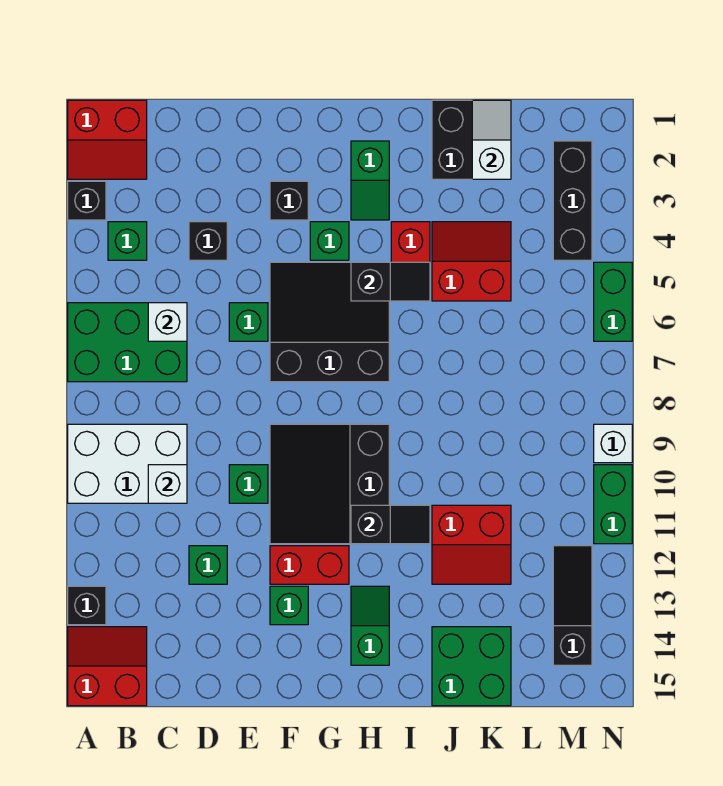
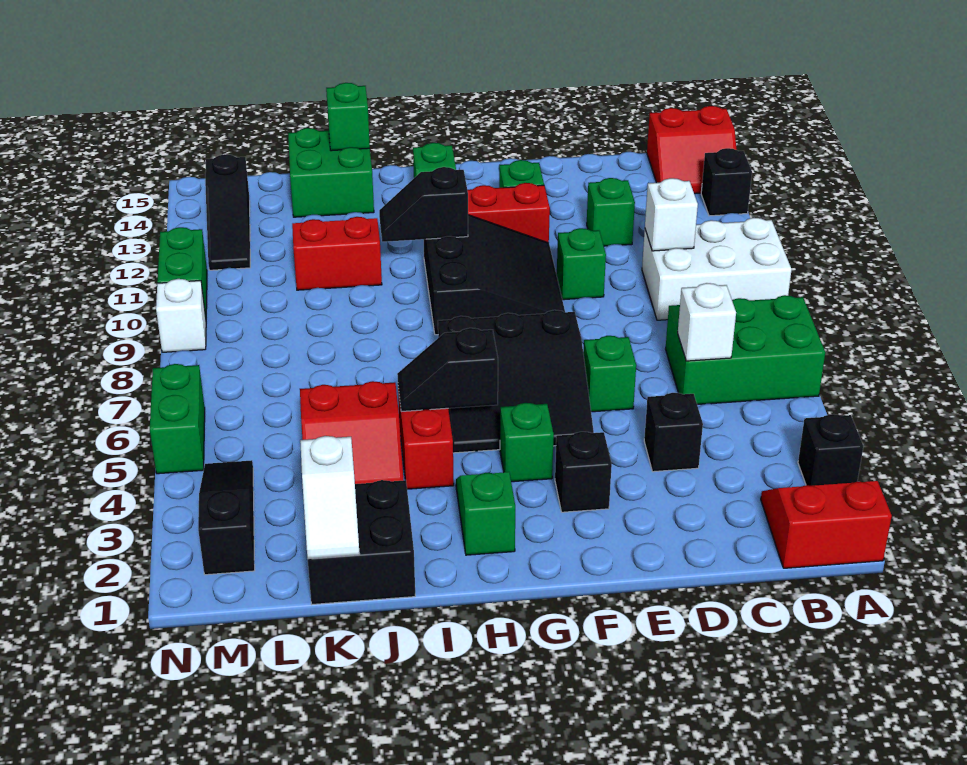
green brick B4 level 1 -> green brick J15 level 2
black brick M2:M4 level 1 -> black slope M2:M4 level 1 top 2

